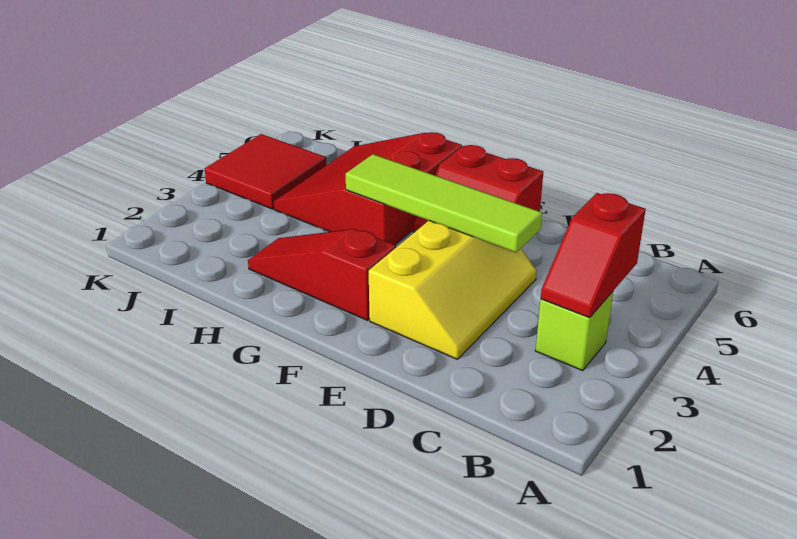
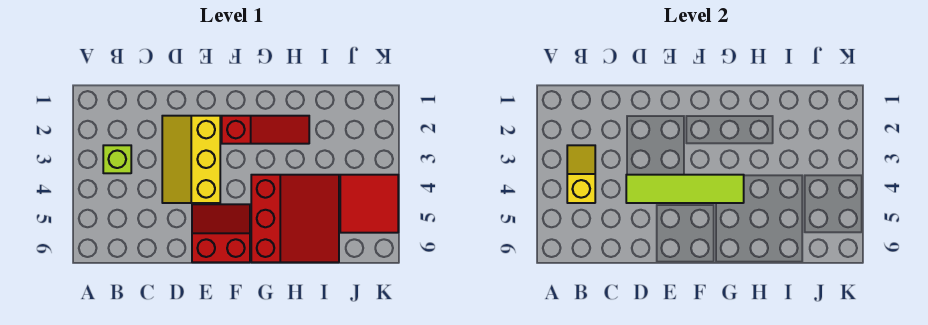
red slope B3:B4 level 2 top 4 -> yellow slope B3:B4 level 2 top 4

